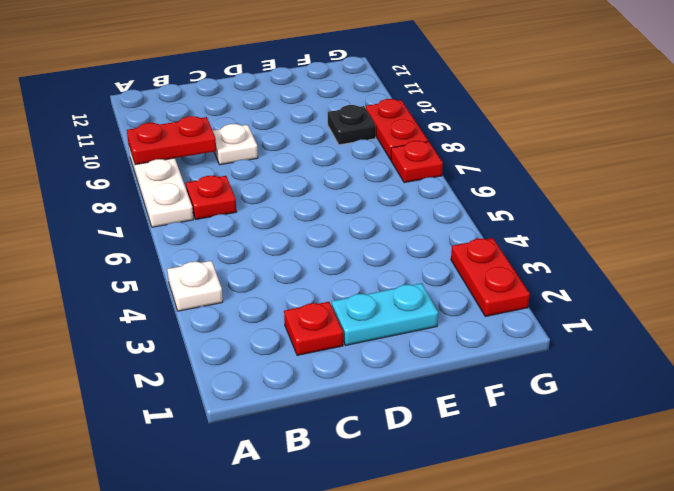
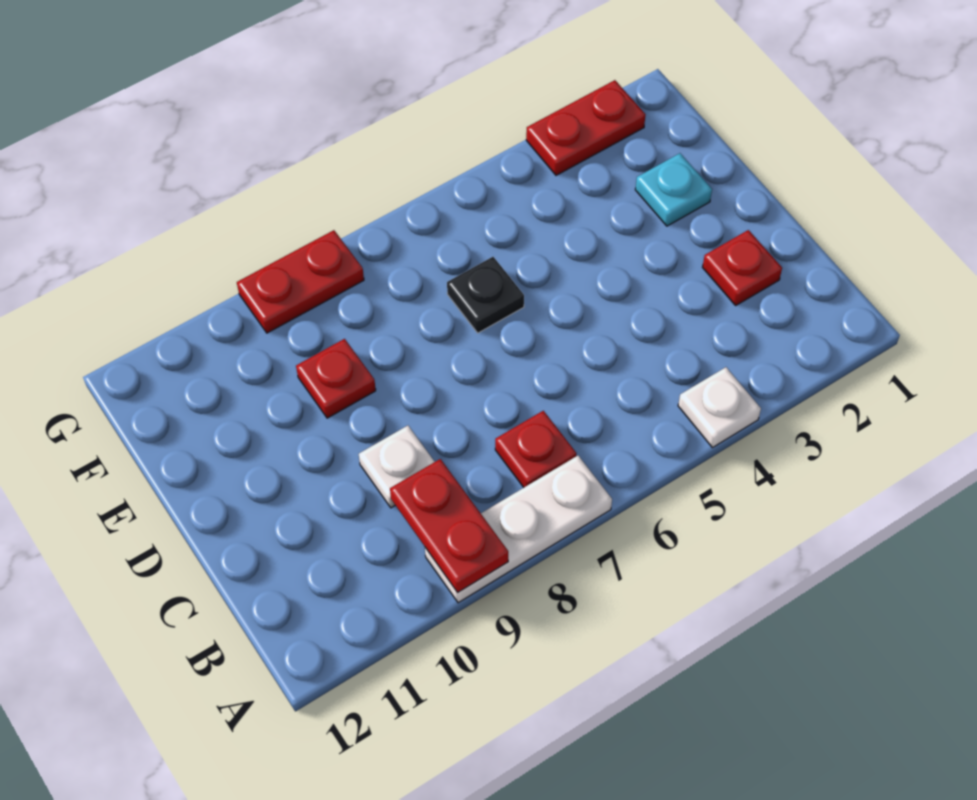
cyan plate D2:E2 level 1 -> cyan plate E2 level 1
black plate F9 level 1 -> black plate E6 level 1
red plate G7 level 1 -> red plate E9 level 1

